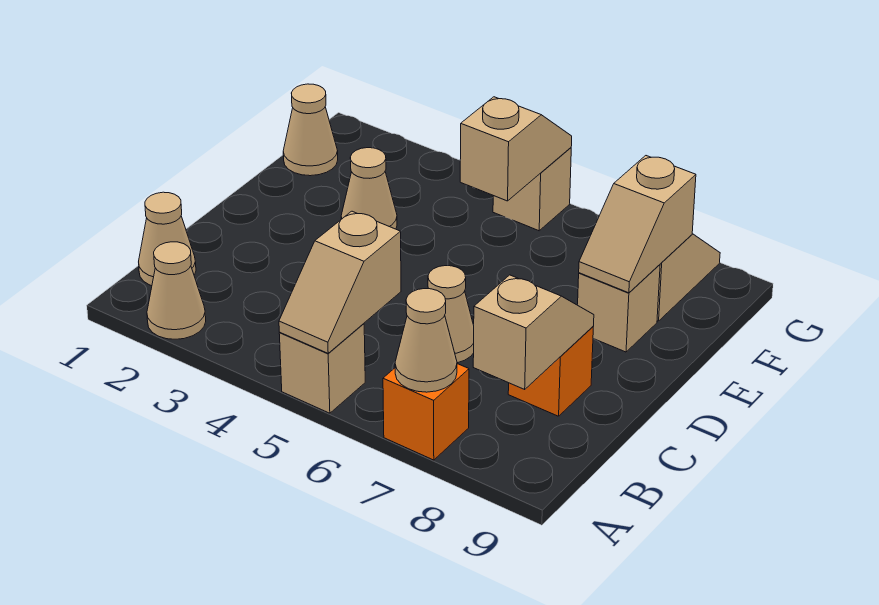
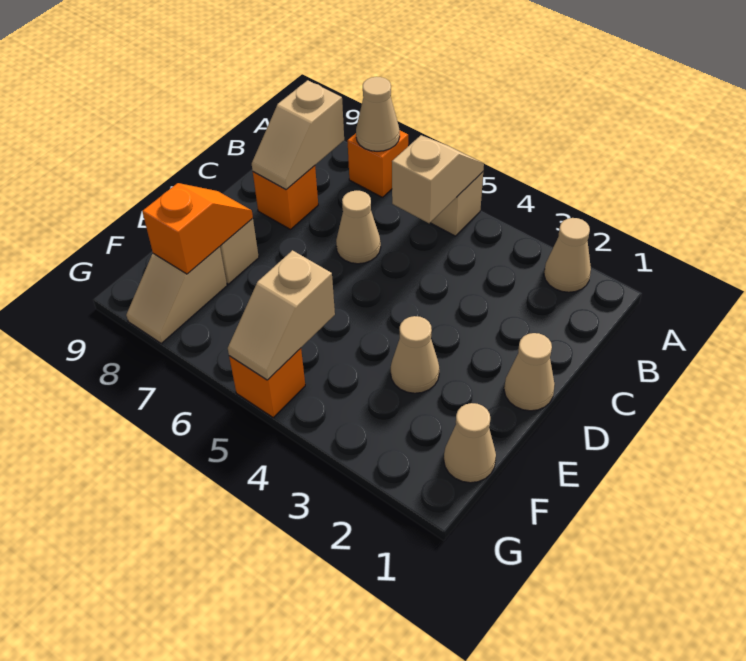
tan cone B1 level 1 -> tan cone D1 level 1
tan slope E8:F8 level 2 top F -> orange slope E8:F8 level 2 top F
tan brick G5 level 1 -> orange brick G5 level 1

